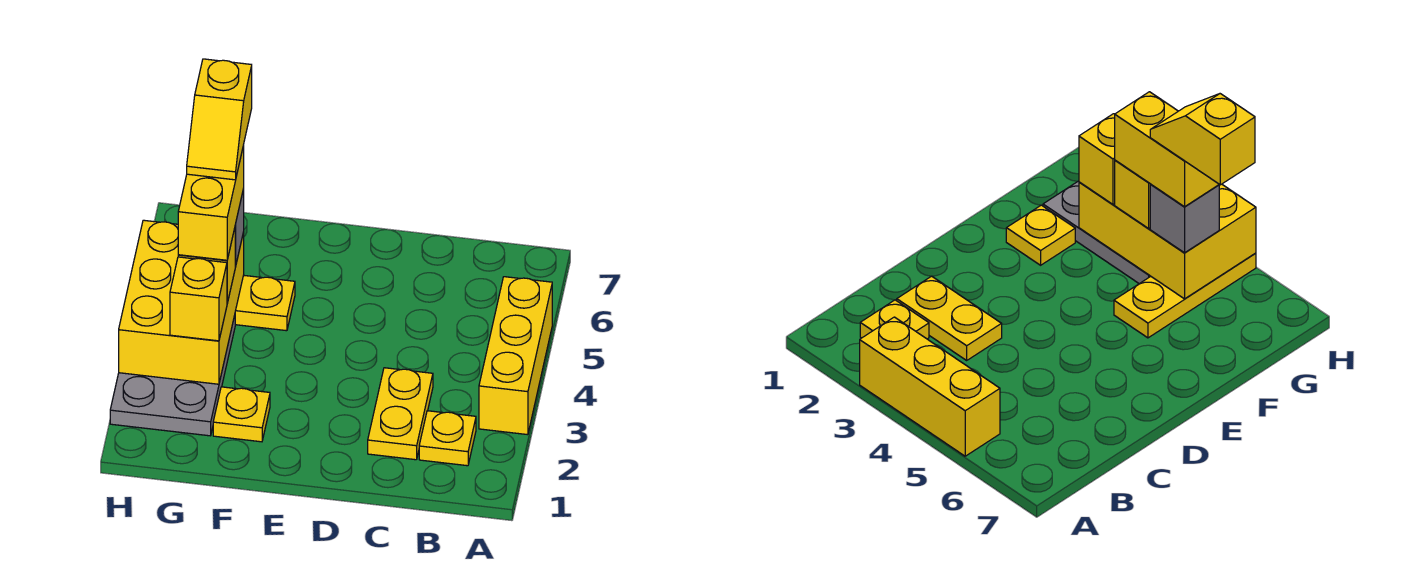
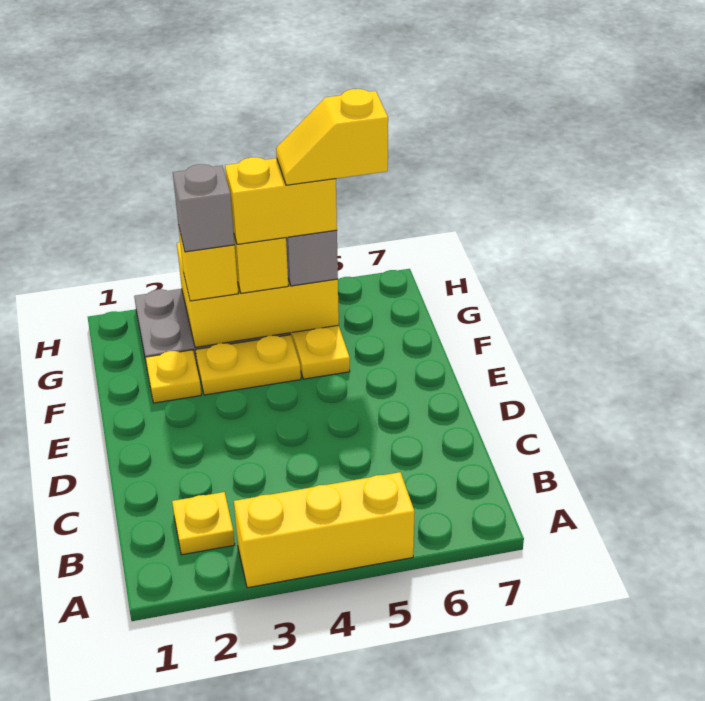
yellow plate C2:C3 level 1 -> yellow plate F3:F4 level 1
none -> grey brick G3 level 4

